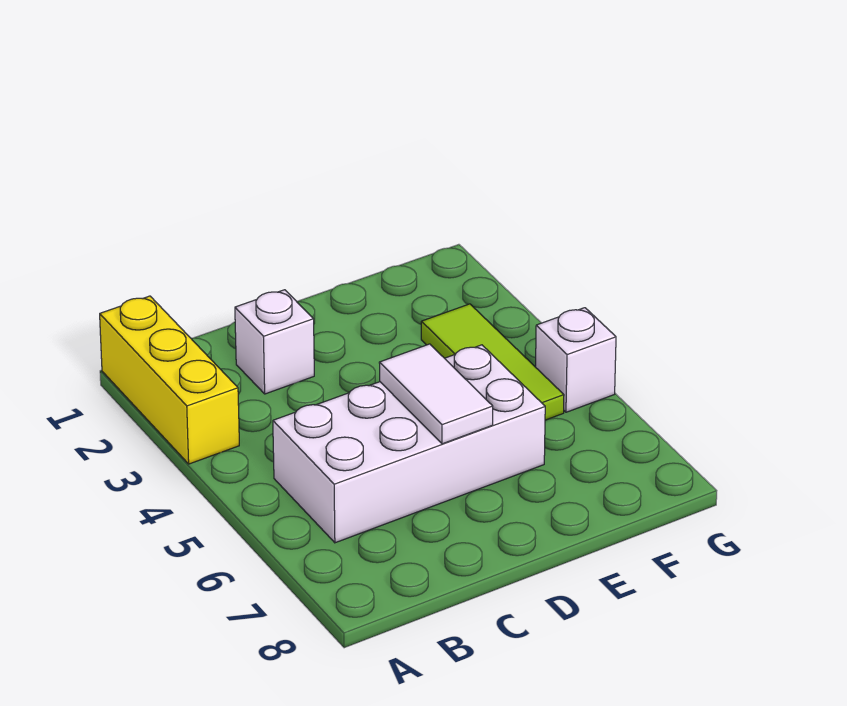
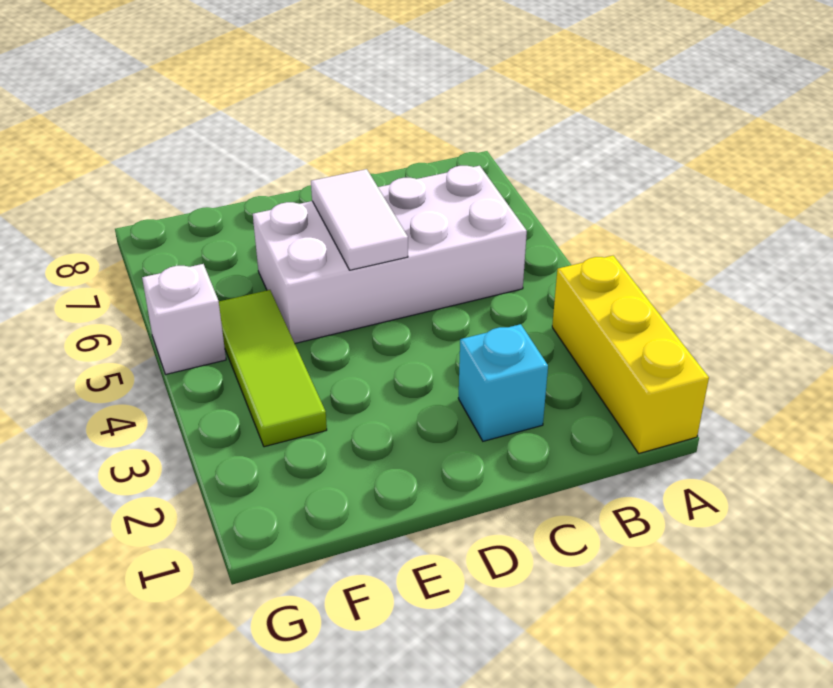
white brick C2 level 1 -> cyan brick C2 level 1

